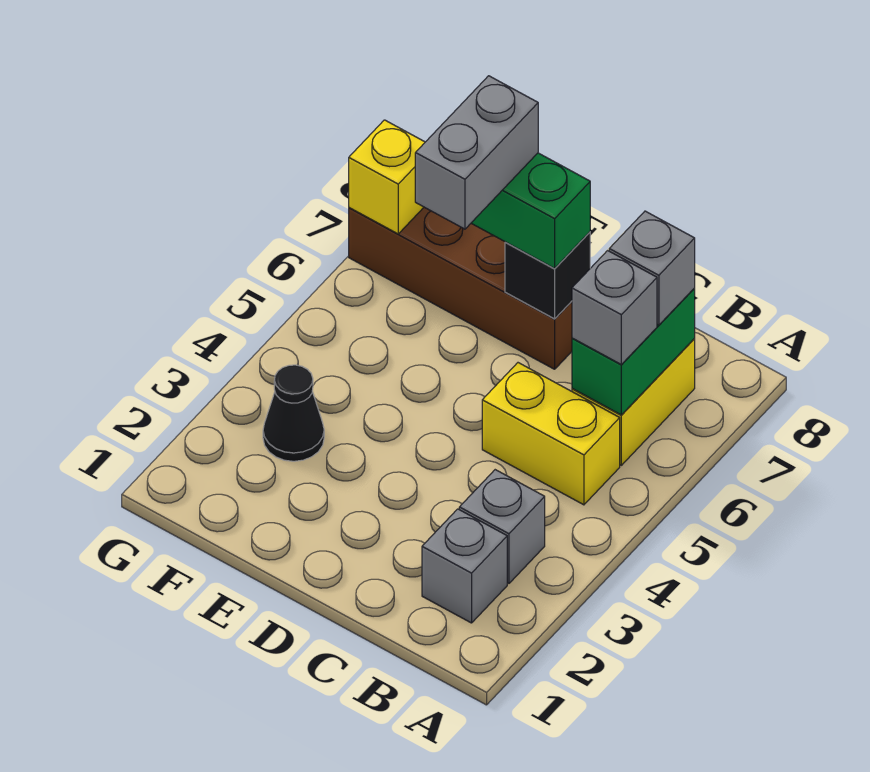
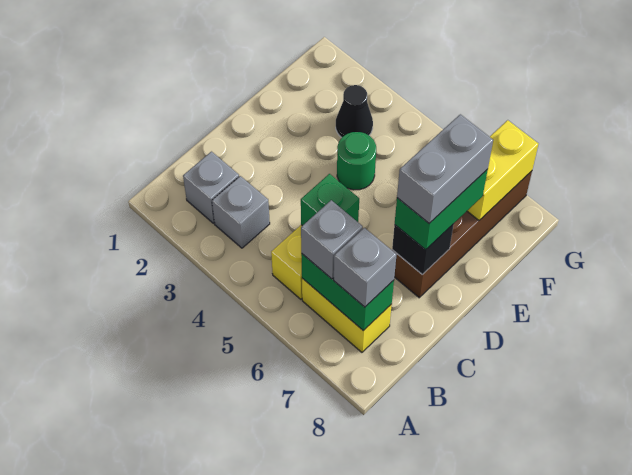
none -> green brick C5 level 2
none -> green round brick E4 level 1
grey brick E6:E7 level 4 -> grey brick D7:E7 level 4
yellow brick G7 level 2 -> yellow brick F7:G7 level 2

